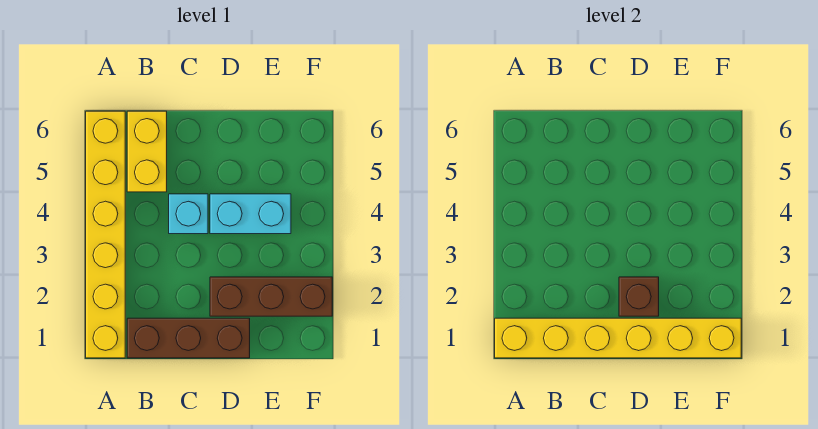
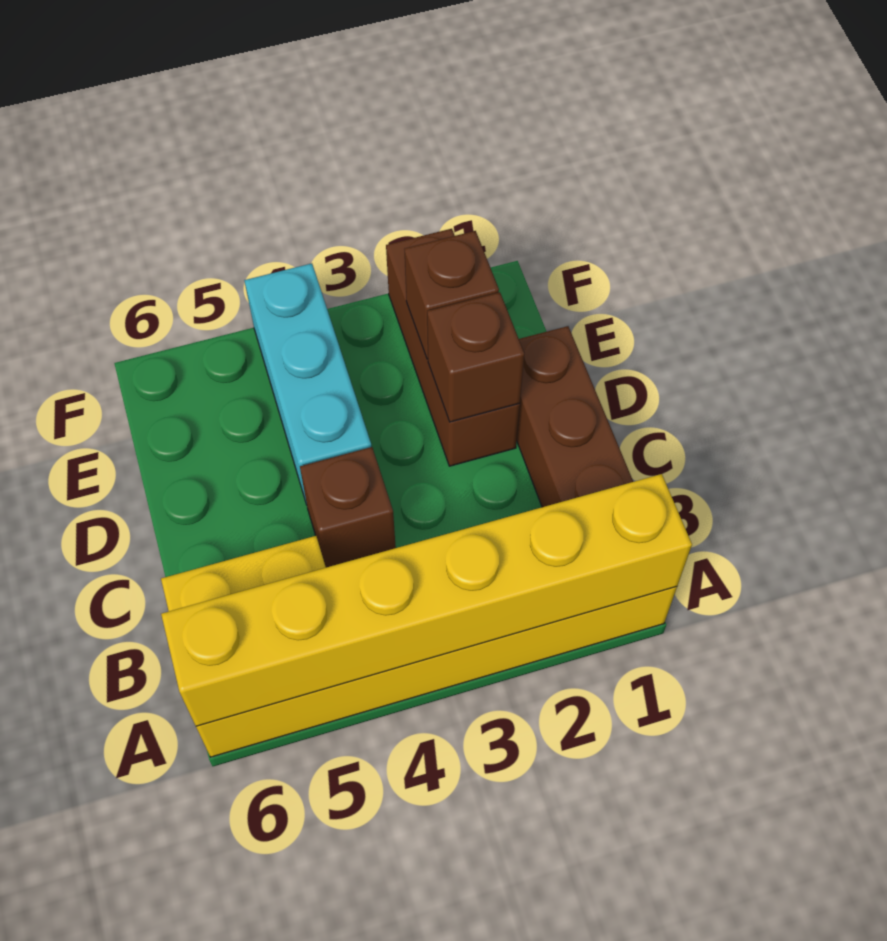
yellow brick A1:F1 level 2 -> yellow brick A1:A6 level 2
cyan brick C4 level 1 -> brown brick C4 level 1
cyan brick D4:E4 level 1 -> cyan brick D4:F4 level 1
none -> brown brick E2 level 2

